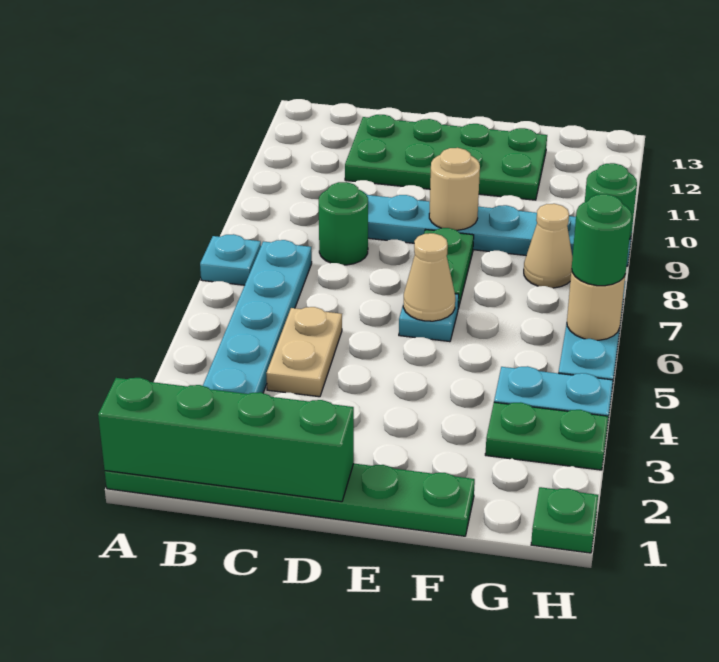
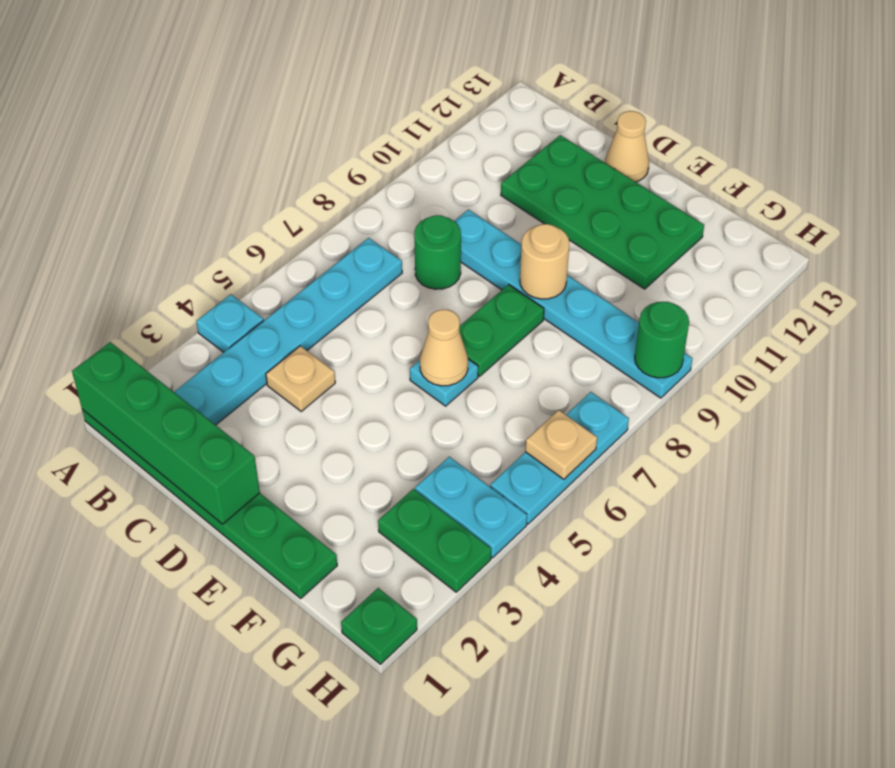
cyan plate A7 level 1 -> cyan plate A4 level 1
tan plate C4:C5 level 1 -> tan plate C4 level 1
tan cone G8 level 1 -> tan cone D13 level 1
tan round brick H6 level 2 -> tan plate H6 level 2
green round brick H6 level 3 -> none

